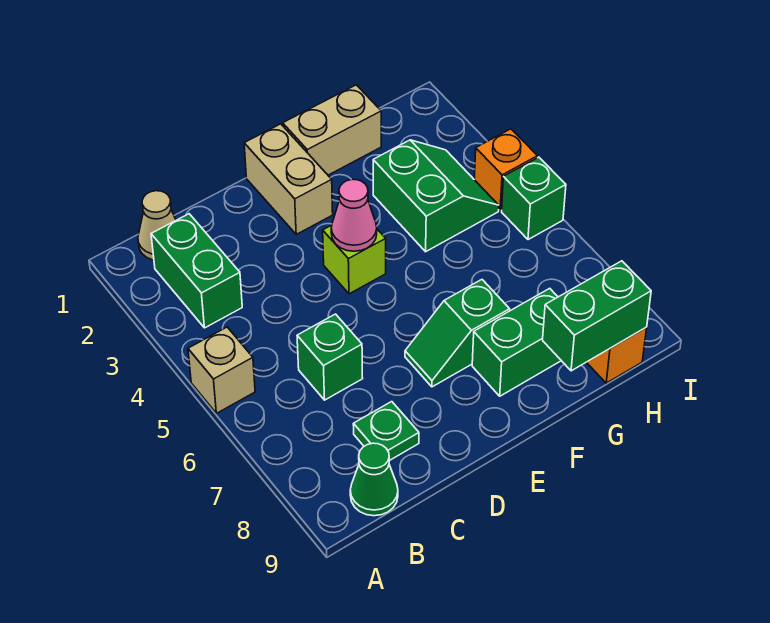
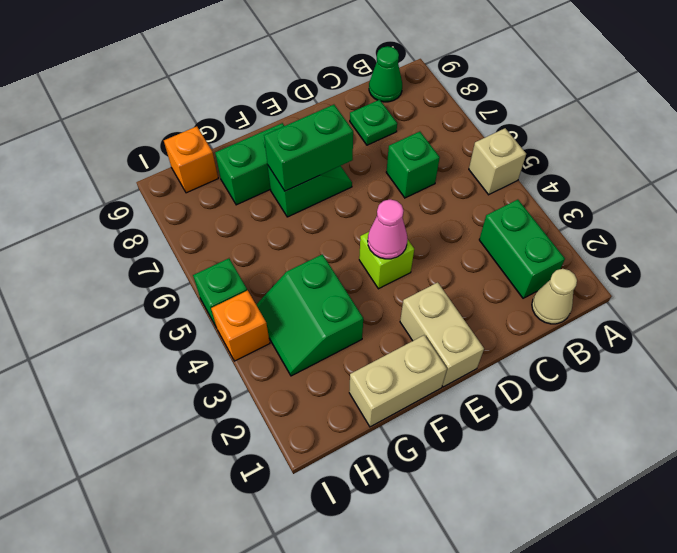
green brick G9:H9 level 2 -> green brick E7:F7 level 2

